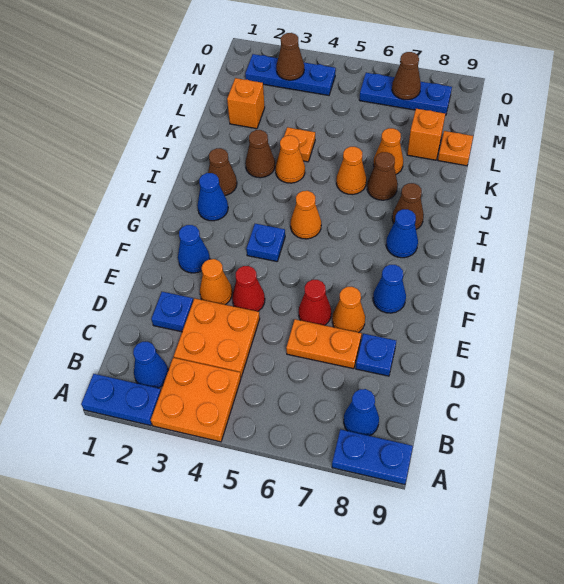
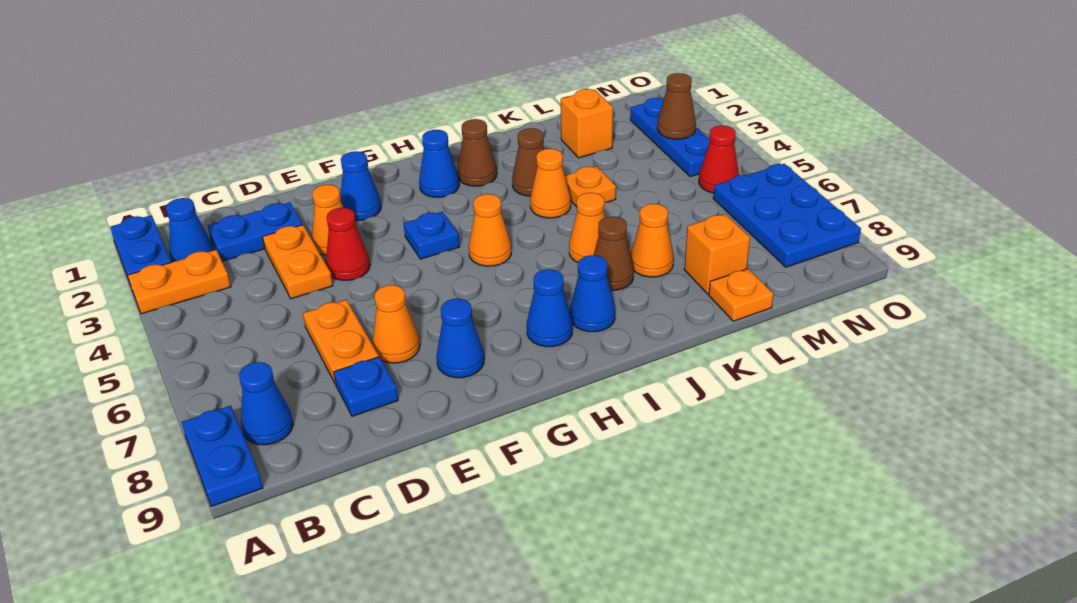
orange plate A3:B4 level 1 -> orange plate A3:B3 level 1
orange plate C3:D4 level 1 -> orange plate D3:D4 level 1
blue plate D2 level 1 -> blue plate C2:D2 level 1
red cone E6 level 1 -> red cone N5 level 1
brown cone I8 level 1 -> blue cone I8 level 1
blue plate N6:N8 level 1 -> blue plate N6:O8 level 1
brown cone N7 level 2 -> none

